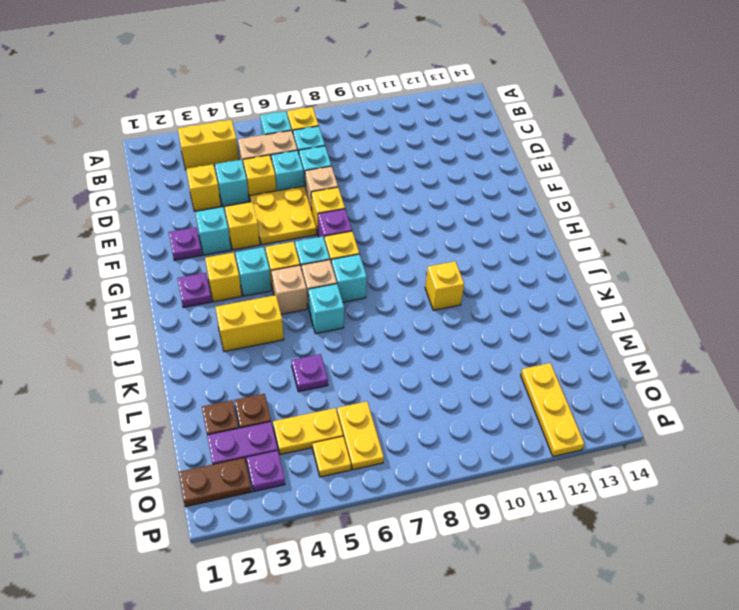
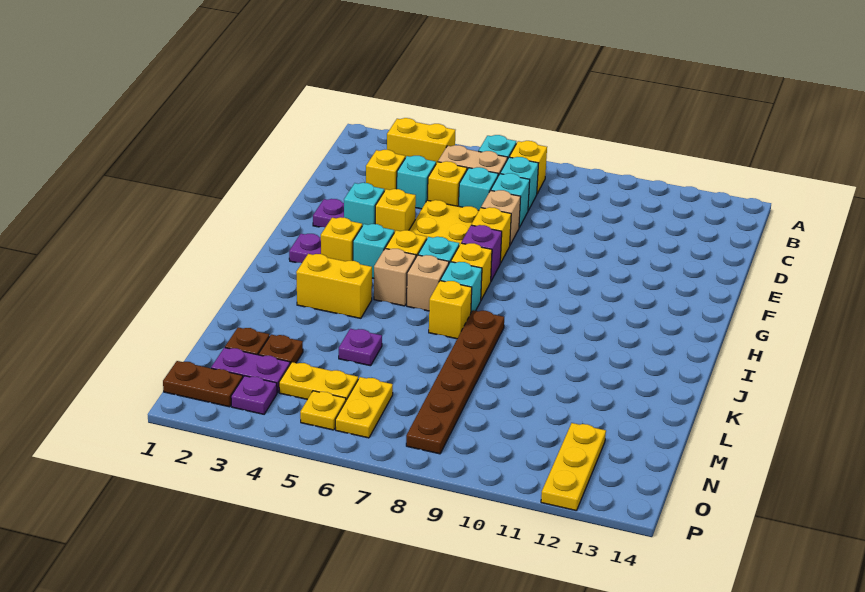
cyan brick J6 level 1 -> none
none -> brown plate J8:O8 level 1
yellow brick J10 level 1 -> yellow brick J7 level 1

